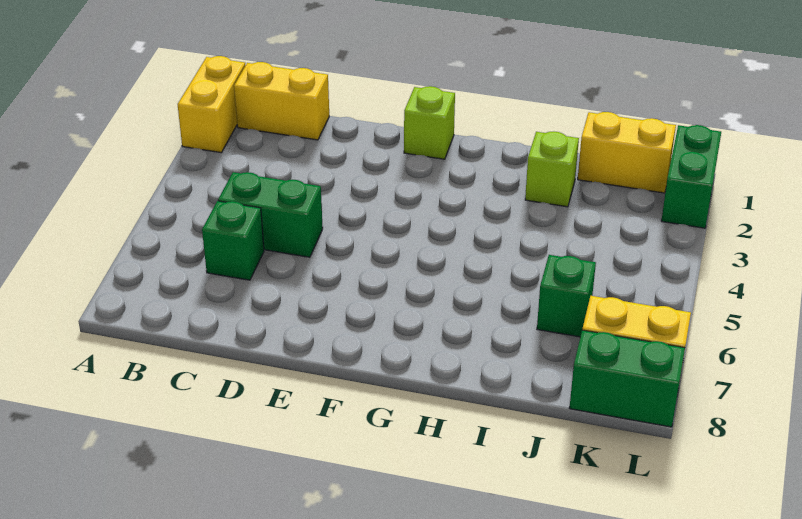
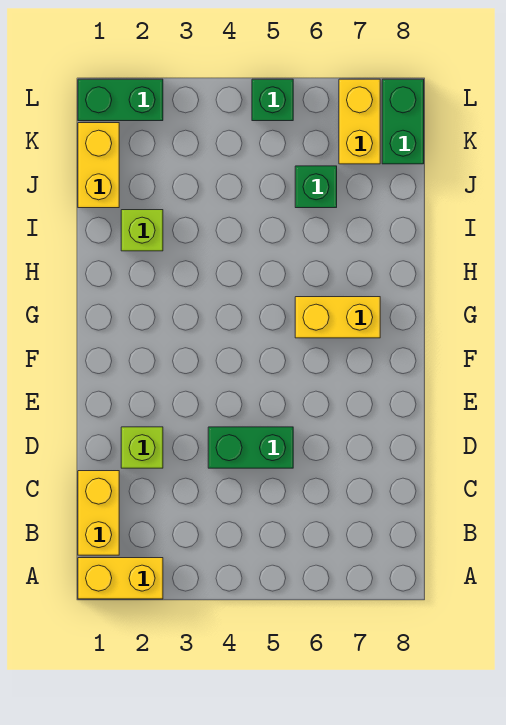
green brick C5:D5 level 1 -> green brick D4:D5 level 1
green brick C6 level 1 -> green brick L5 level 1
lime brick F1 level 1 -> lime brick D2 level 1
none -> yellow brick G6:G7 level 1

